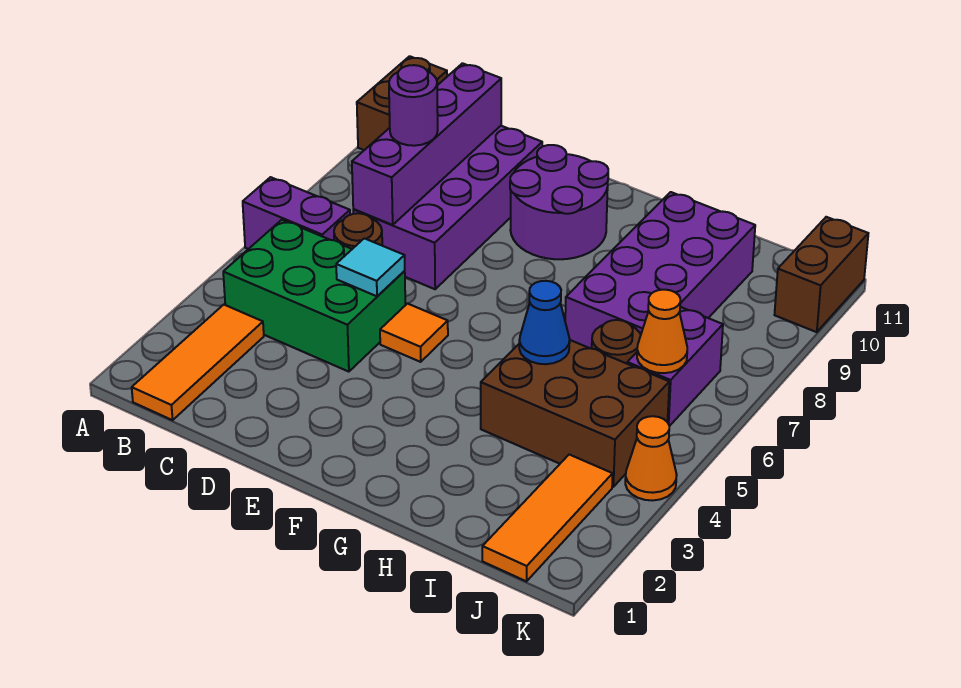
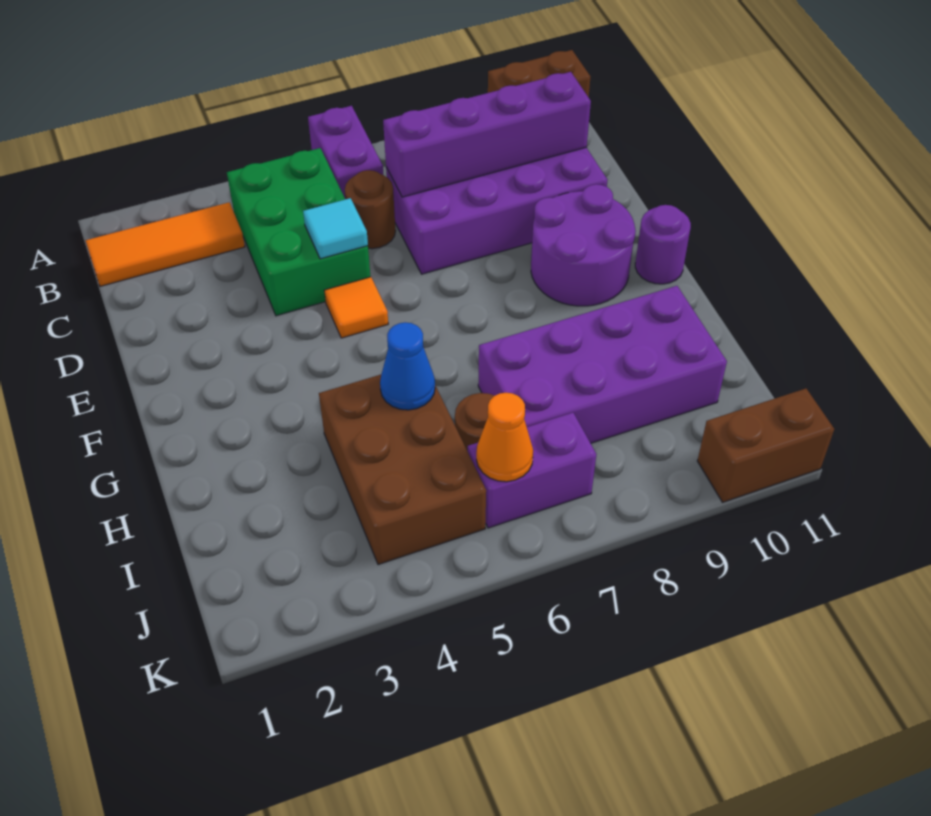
purple round brick C8 level 3 -> purple round brick F11 level 1
orange tile J1:J3 level 1 -> none
orange cone K4 level 1 -> none

